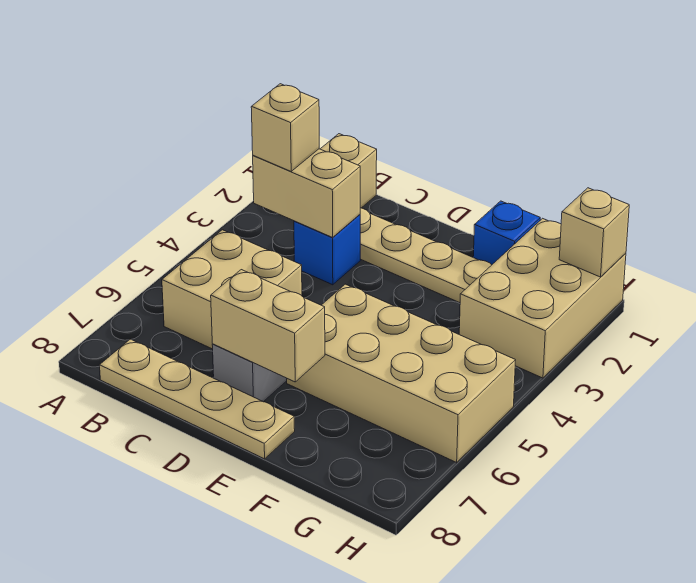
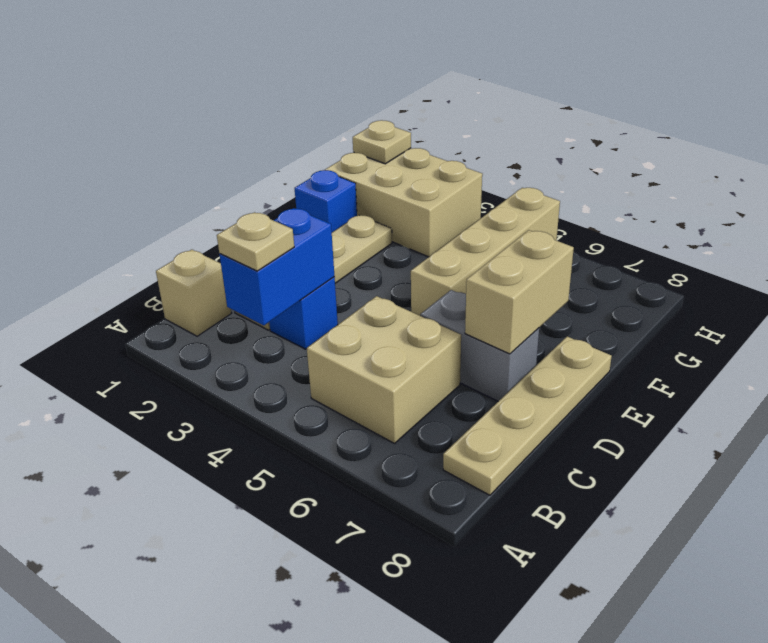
tan brick B3:C3 level 2 -> blue brick B3:C3 level 2
tan brick B3 level 3 -> tan plate B3 level 3
tan brick E5:H6 level 1 -> tan brick E5:H5 level 1
tan brick H1 level 2 -> tan plate H1 level 2

